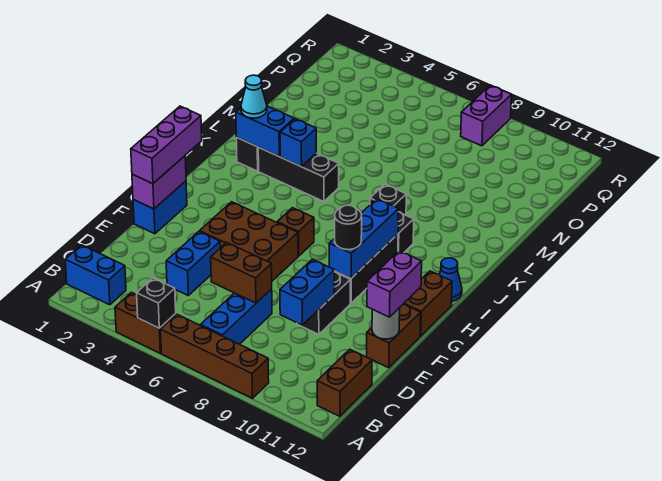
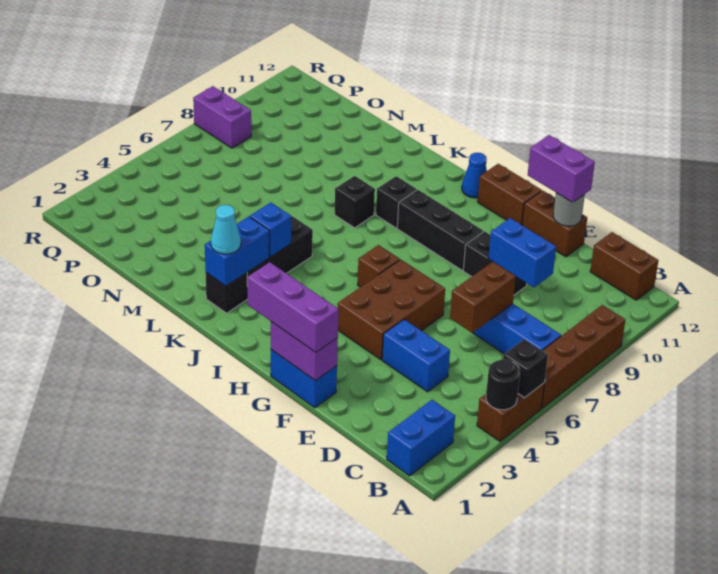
blue brick G9:I9 level 2 -> none
black round brick G9 level 3 -> black round brick A4 level 2

